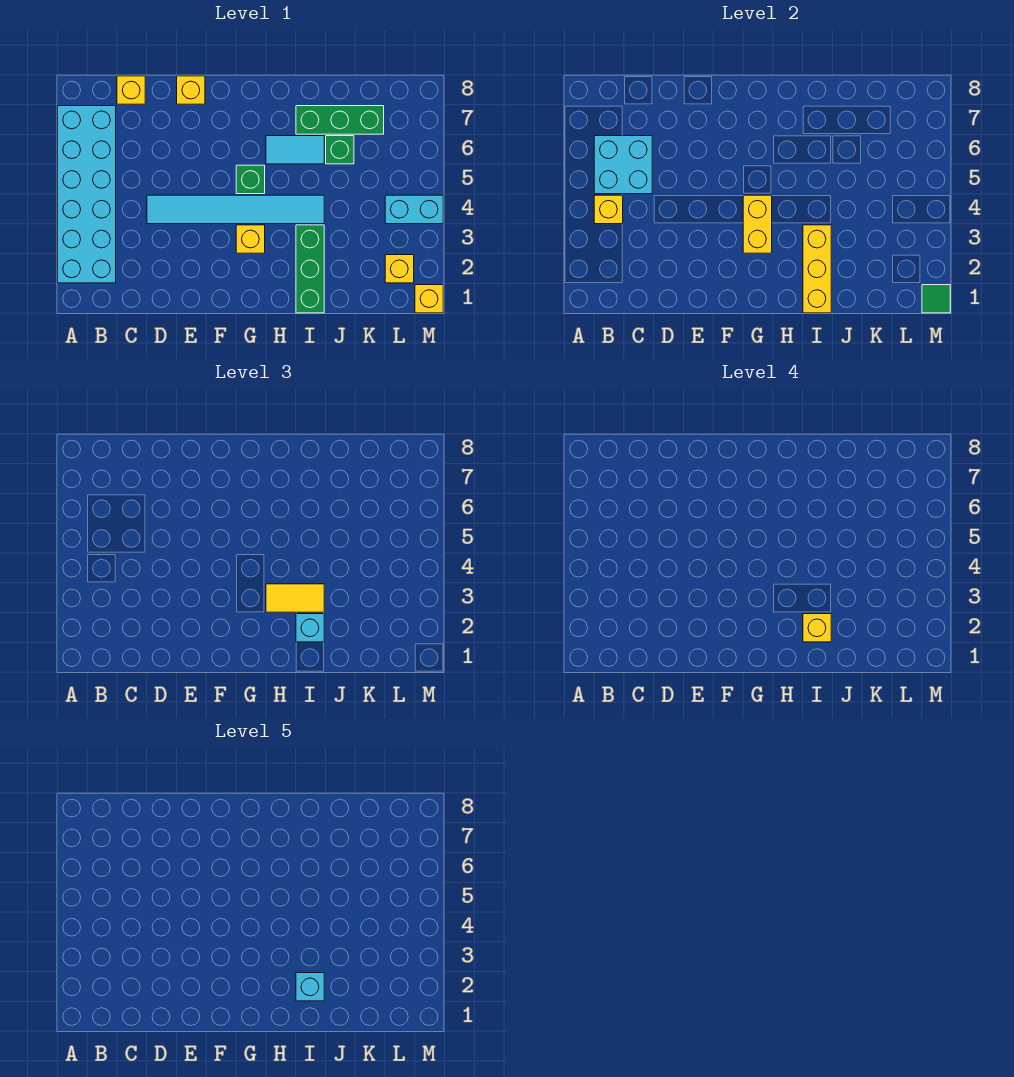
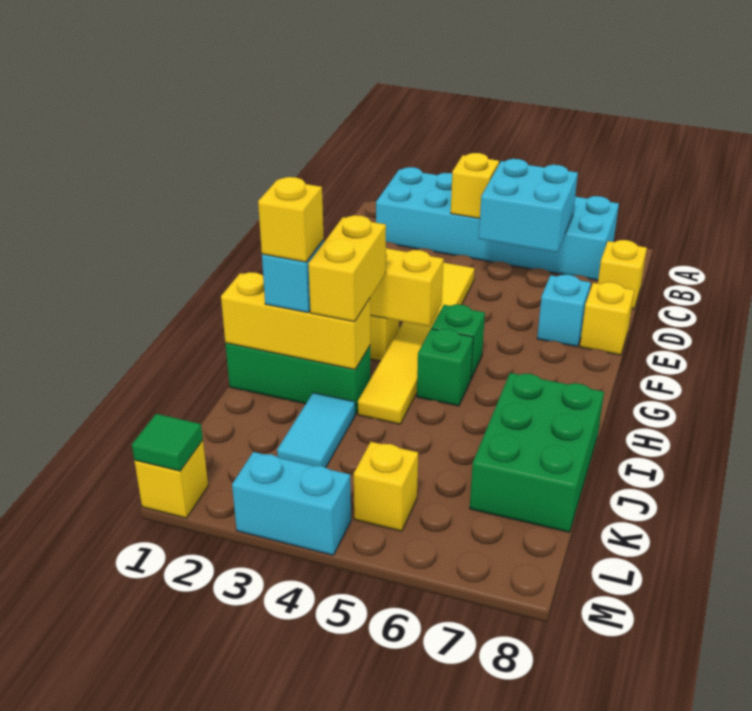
cyan tile D4:I4 level 1 -> yellow tile D4:I4 level 1
yellow tile H3:I3 level 3 -> yellow brick H3:I3 level 3
cyan tile H6:I6 level 1 -> cyan tile J3:K3 level 1
cyan brick I2 level 5 -> cyan brick E7 level 1
green brick I7:K7 level 1 -> green brick I7:K8 level 1
green brick J6 level 1 -> green brick H5 level 1
yellow brick L2 level 1 -> yellow brick L5 level 1
cyan brick L4:M4 level 1 -> cyan brick M3:M4 level 1

